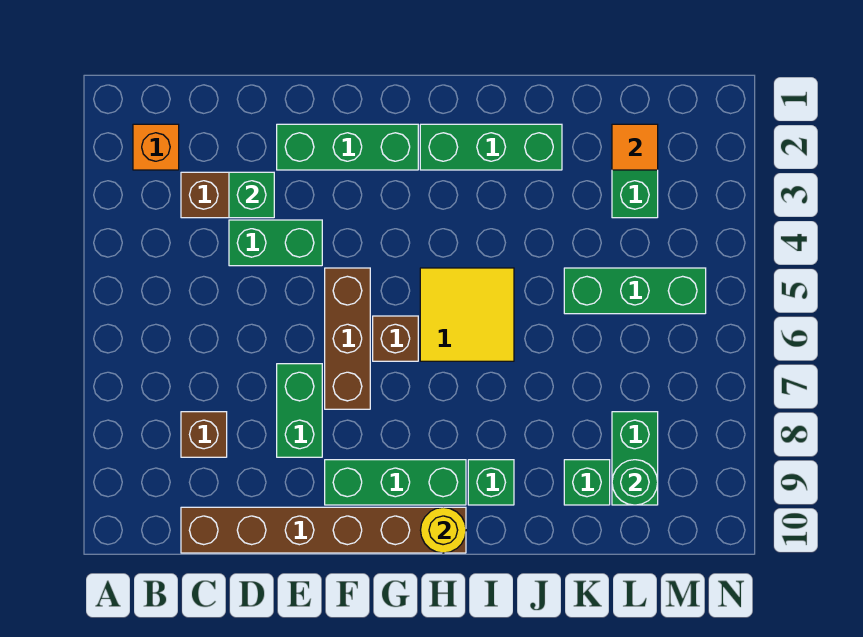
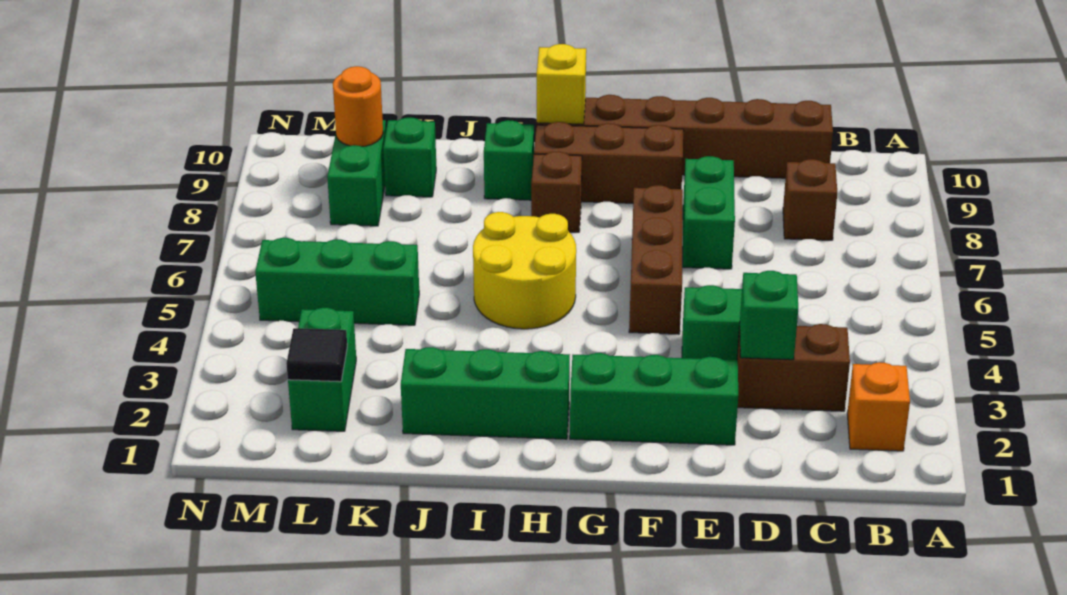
green brick F9:H9 level 1 -> brown brick F9:H9 level 1
brown brick G6 level 1 -> brown brick H8 level 1
yellow tile H5:I6 level 1 -> yellow round brick H5:I6 level 1
yellow round brick H10 level 2 -> yellow brick H10 level 2
orange tile L2 level 2 -> black tile L2 level 2
green round brick L9 level 2 -> orange round brick L9 level 2

